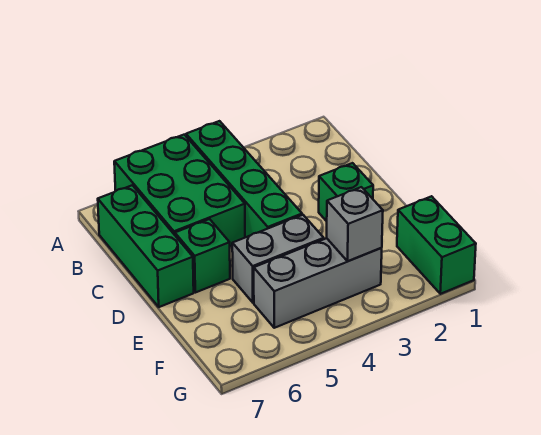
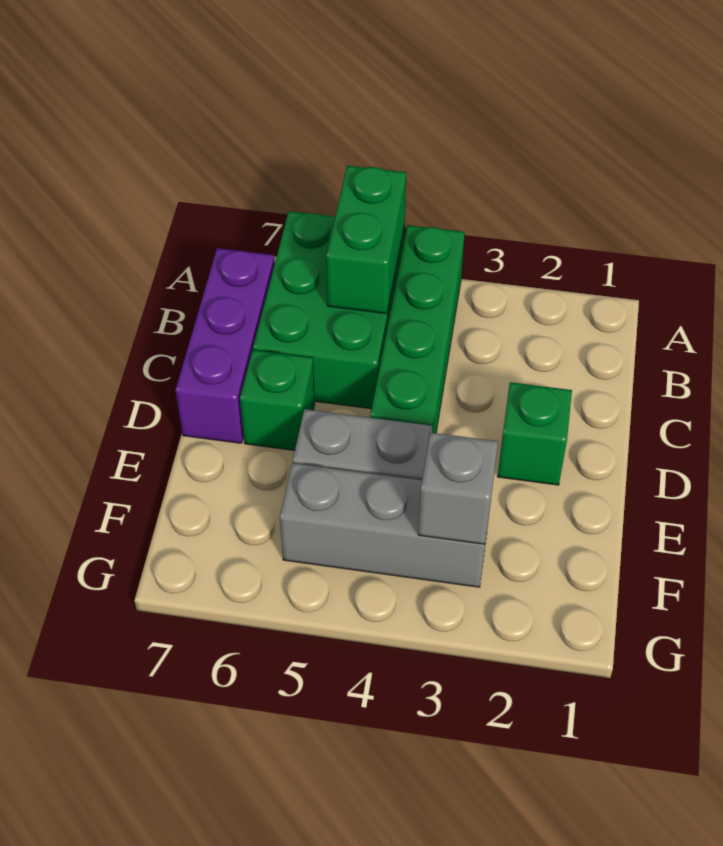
green brick B7:D7 level 1 -> purple brick B7:D7 level 1
green brick F1:G1 level 1 -> green brick A5:B5 level 2

